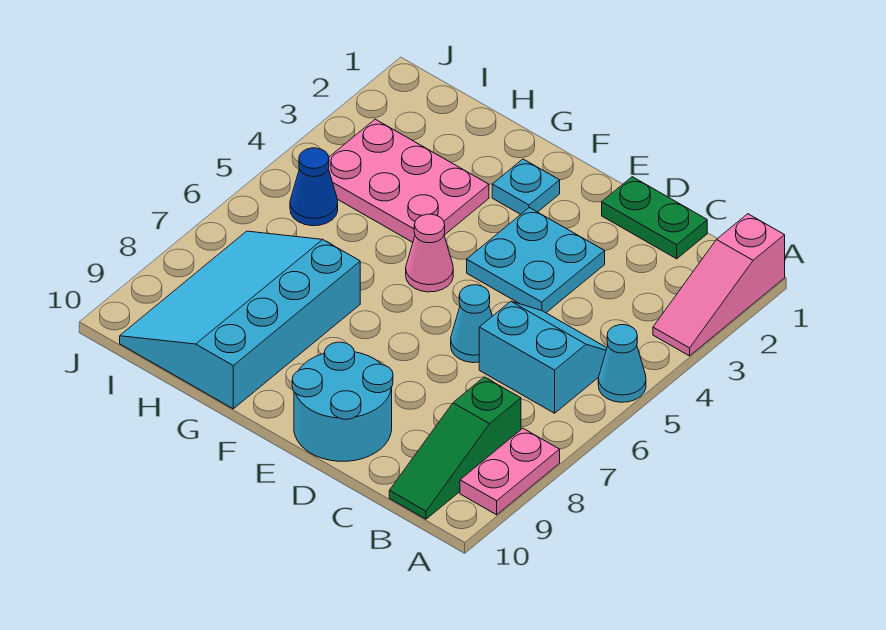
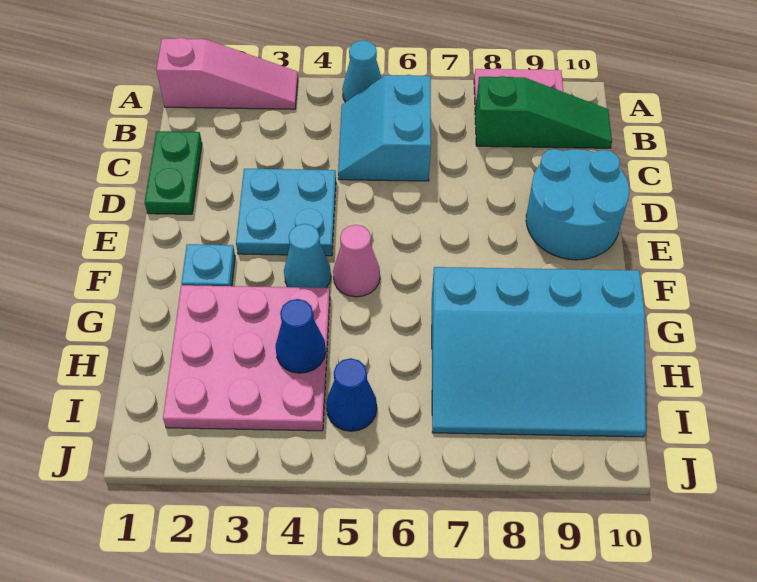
cyan cone D6 level 1 -> cyan cone F4 level 1
pink plate G3:I4 level 1 -> pink plate G2:I4 level 1
none -> blue cone H4 level 2

